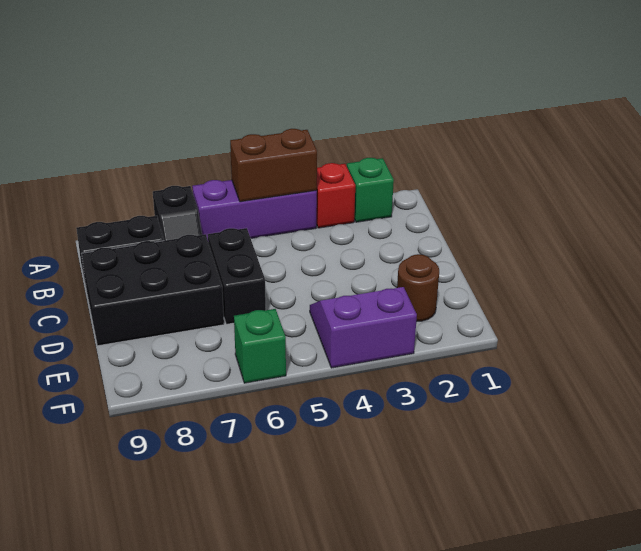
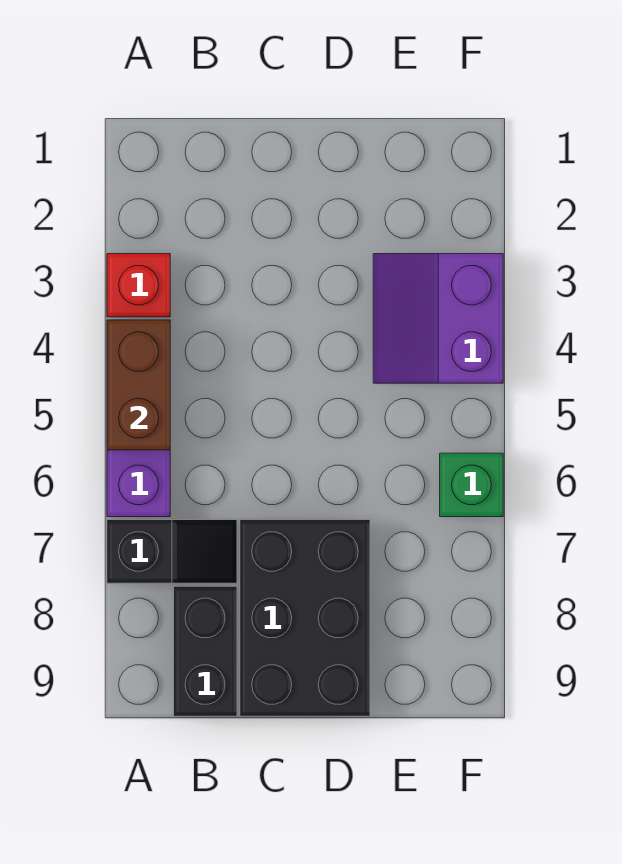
green brick A2 level 1 -> none
black brick C6:D6 level 1 -> none
brown round brick E2 level 1 -> none

